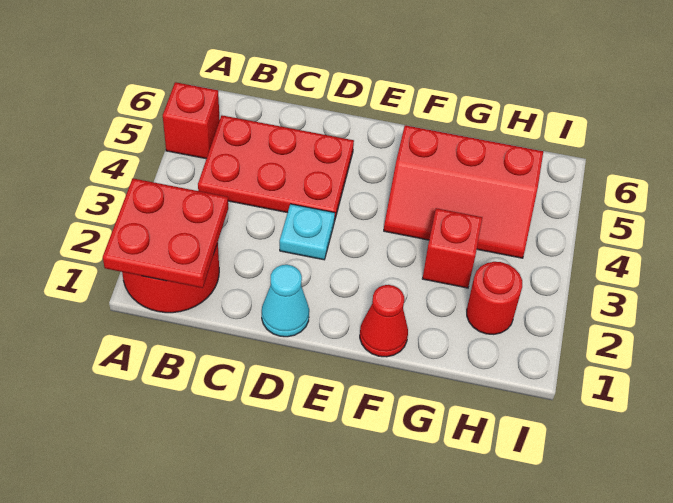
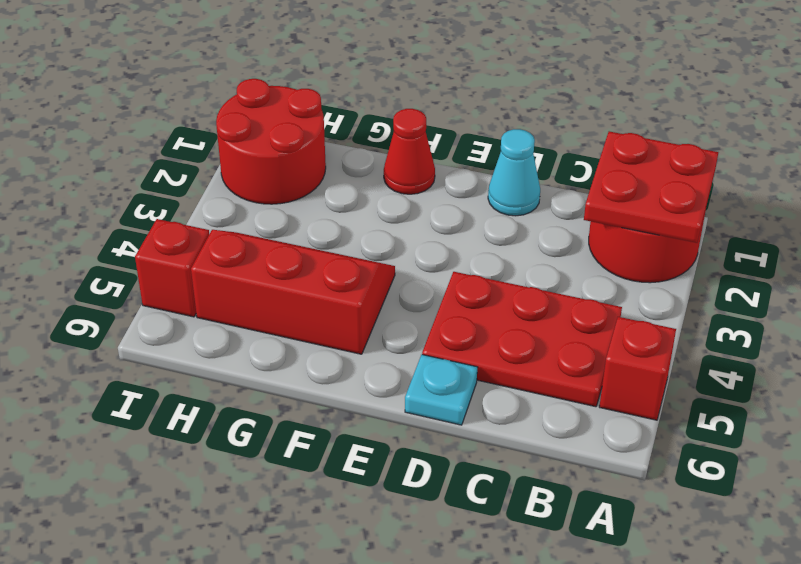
cyan plate D3 level 1 -> cyan plate D6 level 1
red brick G3 level 1 -> red brick I5 level 1
red round brick H2 level 1 -> red round brick H1:I2 level 1

